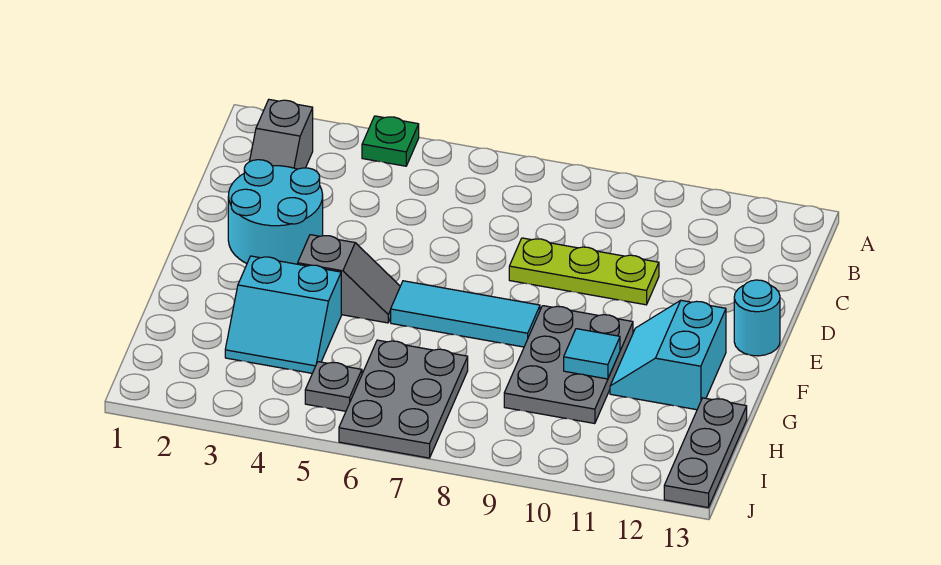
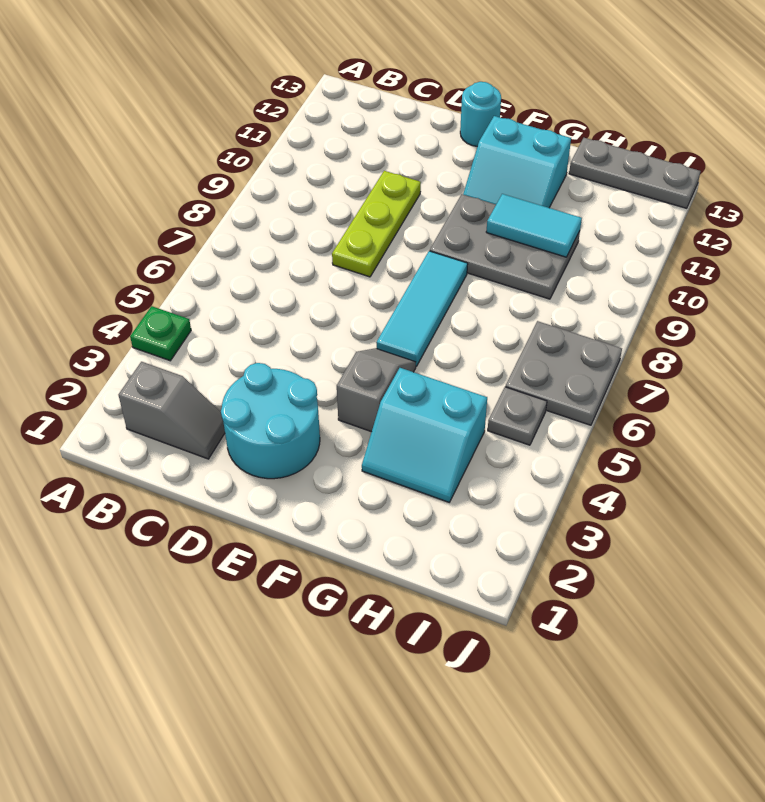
cyan slope G3:H4 level 1 top G -> cyan slope G3:H4 level 1 top 4
cyan tile G10 level 2 -> cyan tile G10:H10 level 2
grey plate H6:J7 level 1 -> grey plate I6:J7 level 1

